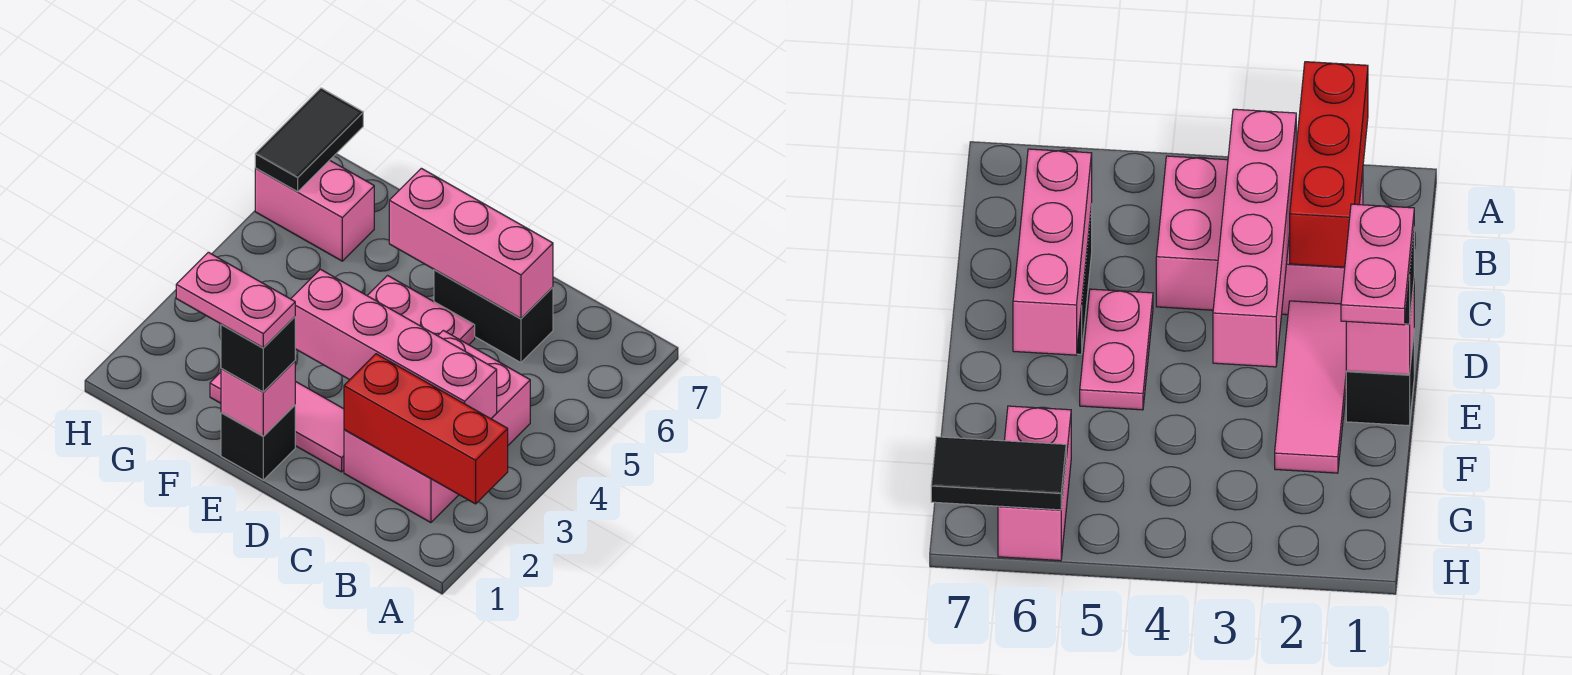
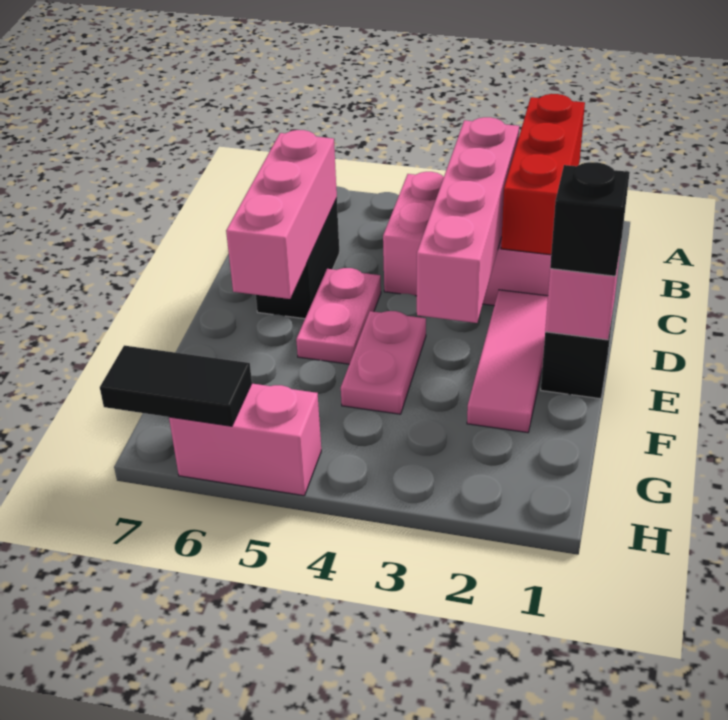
pink plate E1:F1 level 4 -> pink plate E4:F4 level 1
pink brick G6:H6 level 1 -> pink brick H5:H6 level 1

